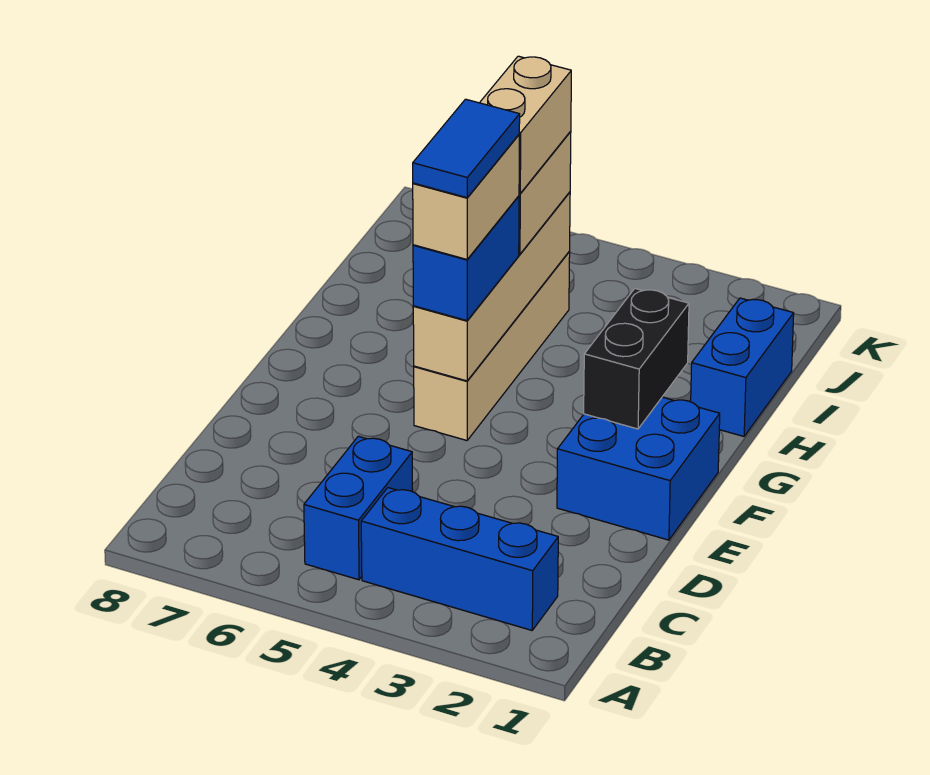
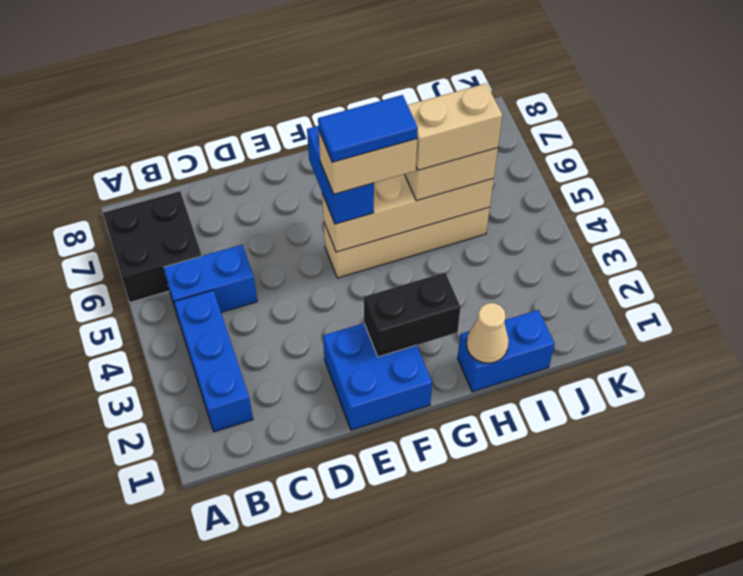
none -> black brick A6:B7 level 1
blue brick F5:G5 level 3 -> blue brick F5:F6 level 3
none -> tan cone H1 level 2

